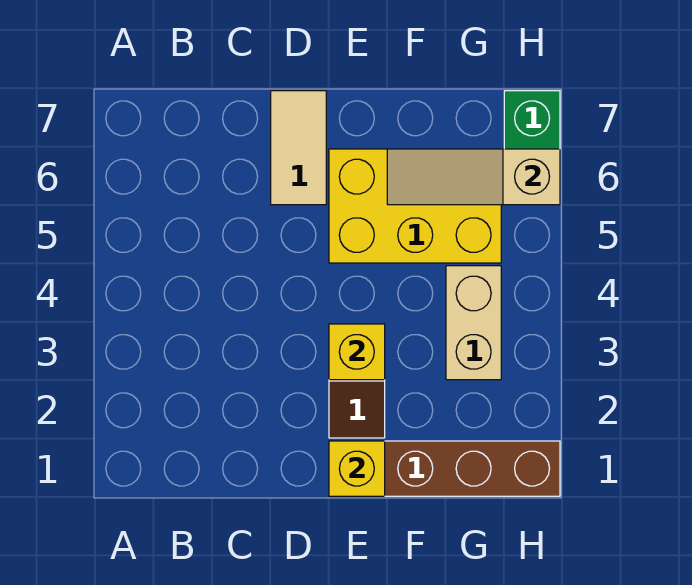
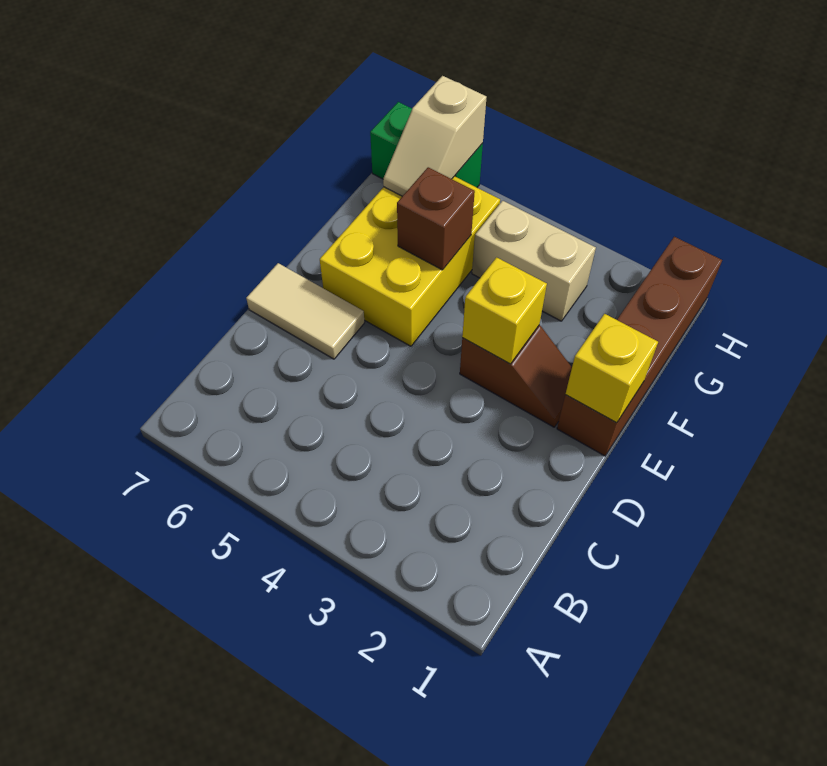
none -> brown brick F5 level 2
tan slope F6:H6 level 2 top H -> tan slope G6:H6 level 2 top H

